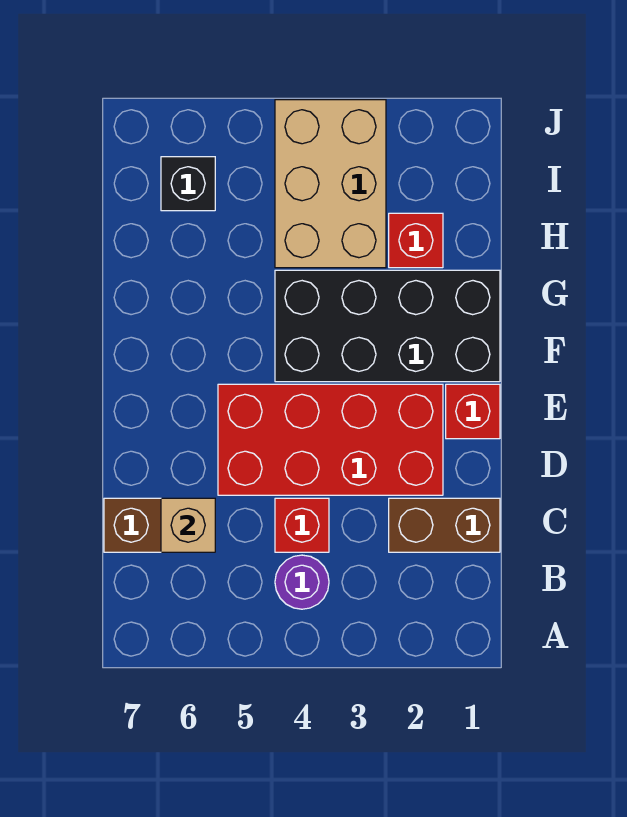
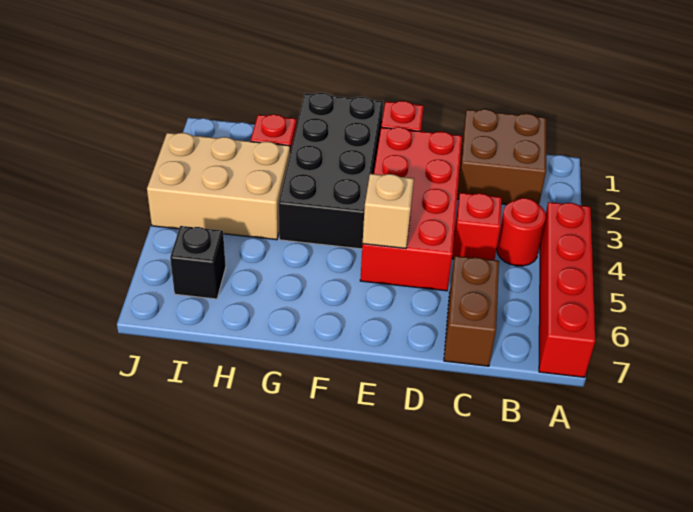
none -> red brick A4:A7 level 1
purple round brick B4 level 1 -> red round brick B4 level 1
brown brick C1:C2 level 1 -> brown brick B1:C2 level 1
tan brick C6 level 2 -> tan brick E5 level 2

